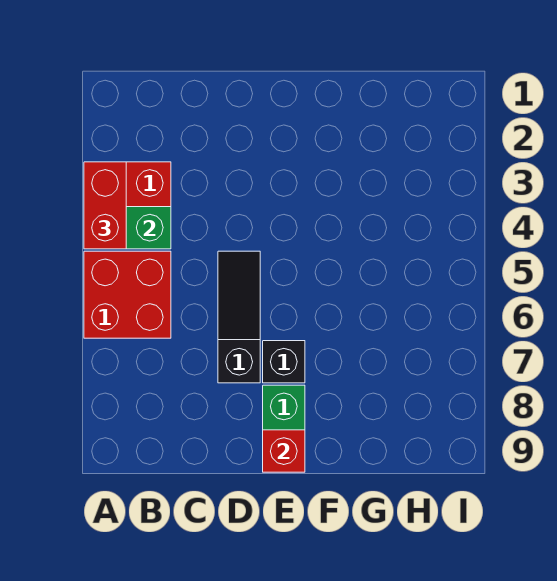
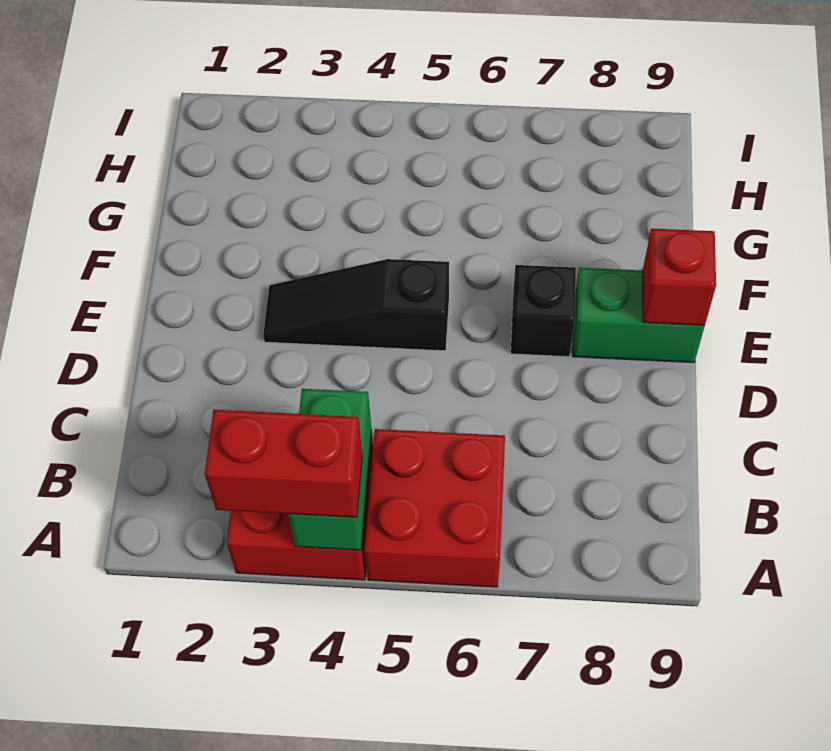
black slope D5:D7 level 1 top 7 -> black slope E3:E5 level 1 top 5

